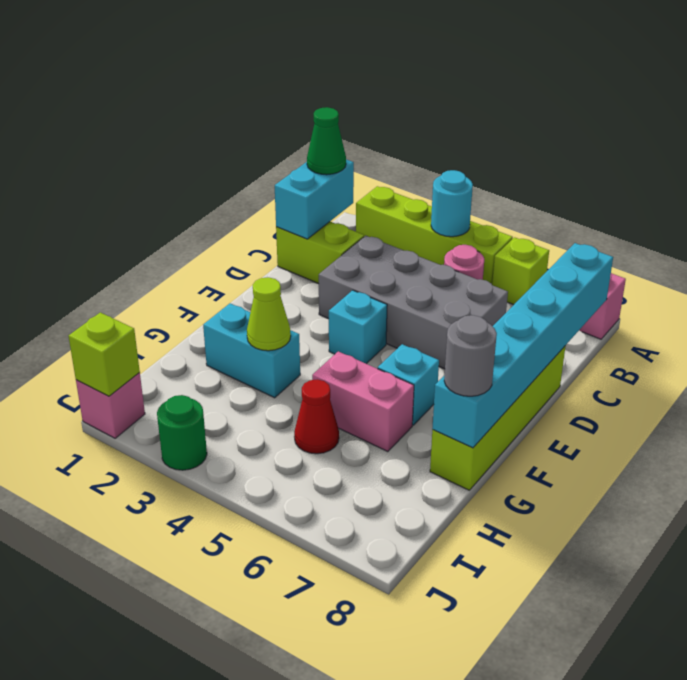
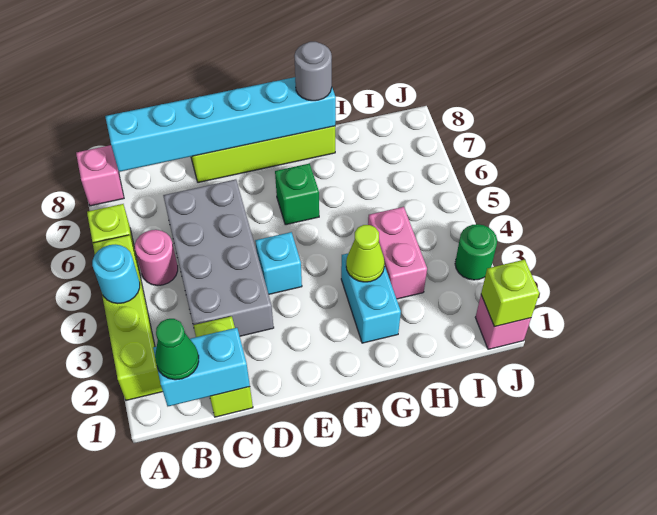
cyan brick F6 level 1 -> green brick F6 level 1
pink brick G5:G6 level 1 -> pink brick H3:H4 level 1
red cone H5 level 1 -> none

